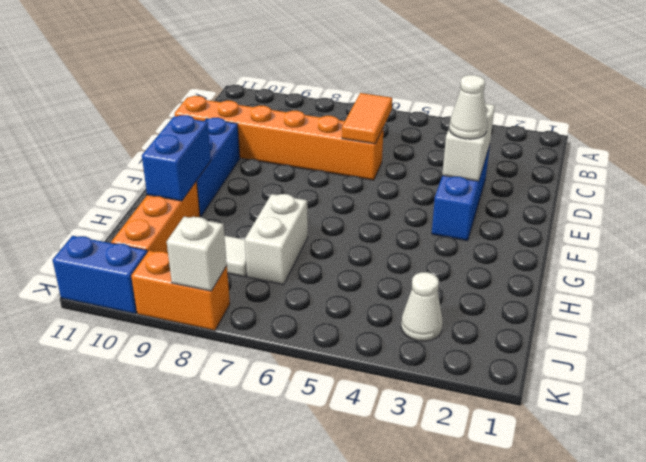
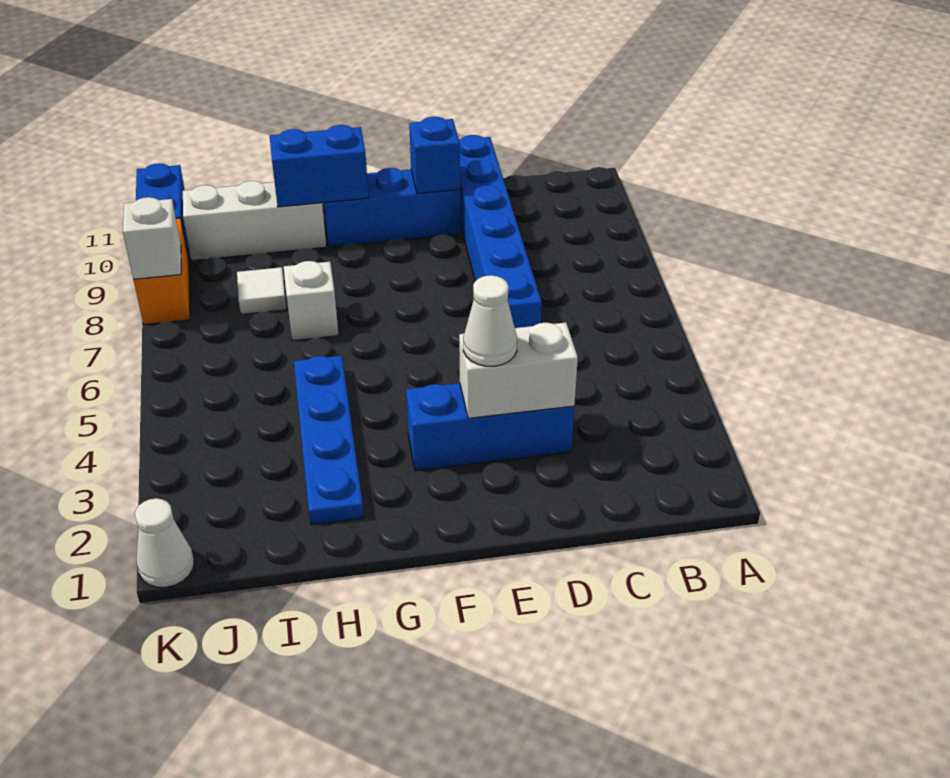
orange tile C6:D6 level 2 -> none
orange brick D6:D11 level 1 -> blue brick D6:D11 level 1
none -> blue brick E10 level 2
none -> blue plate H2:H5 level 1
white brick H7:I7 level 1 -> white brick H7 level 1
orange brick H10:J10 level 1 -> white brick H10:J10 level 1
white cone J3 level 1 -> white cone K1 level 1

